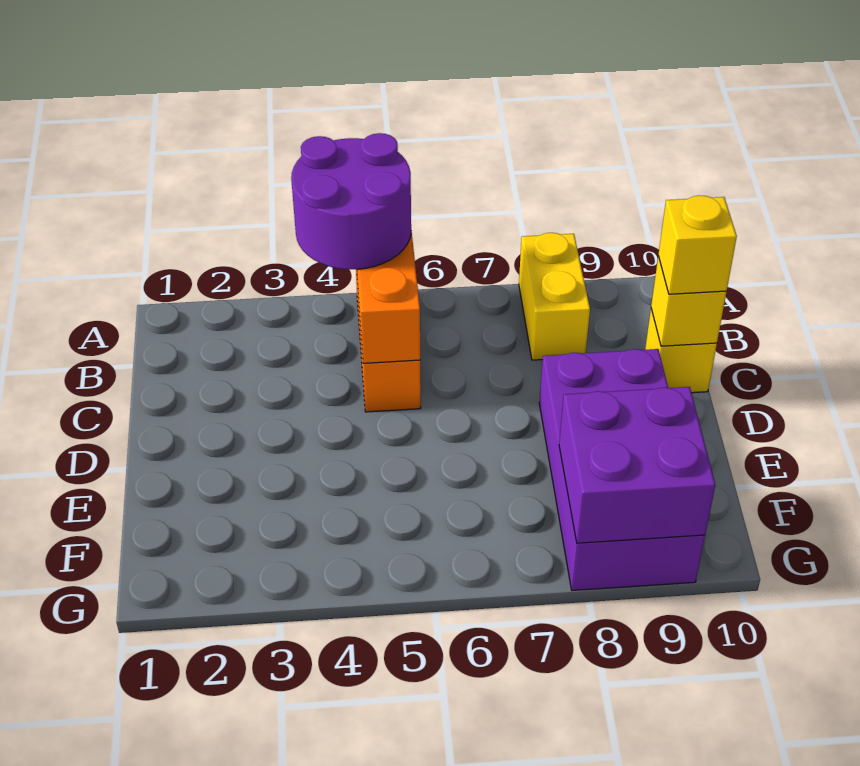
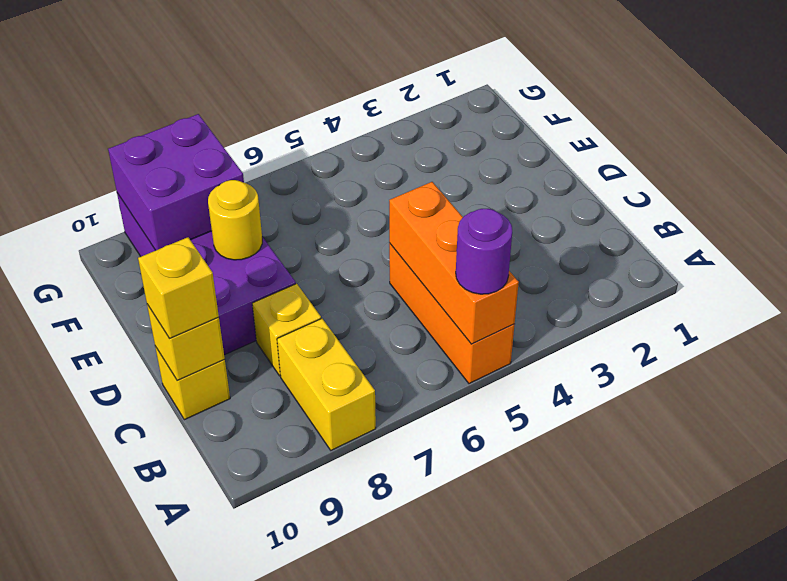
purple round brick A4:B5 level 3 -> purple round brick A5 level 3
none -> yellow brick C8 level 1
none -> yellow round brick E8 level 2

